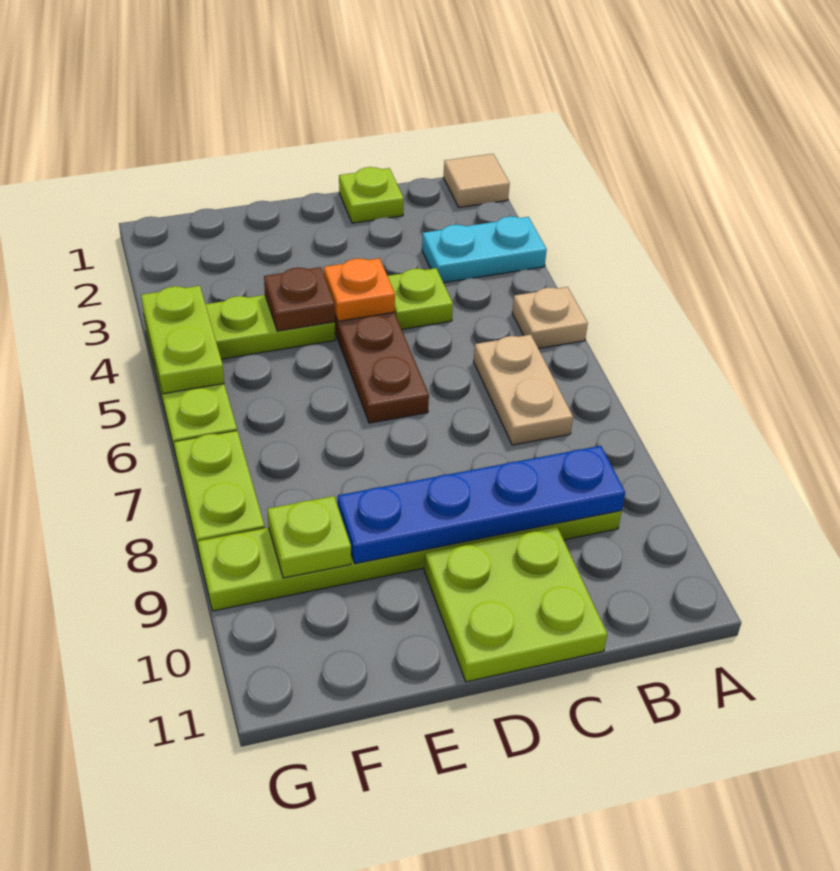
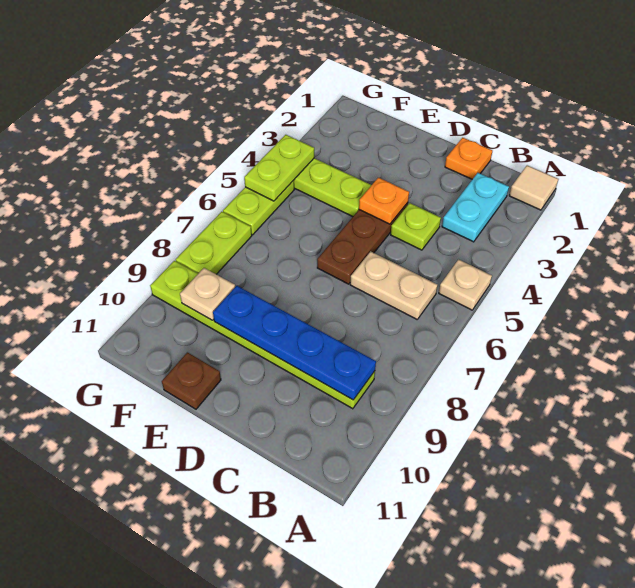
cyan plate A3:B3 level 1 -> cyan plate B2:B3 level 1
tan plate B6:B7 level 1 -> tan plate B6:C6 level 1
lime plate C1 level 1 -> orange plate C1 level 1
lime plate C10:D11 level 1 -> none
brown plate E4 level 2 -> brown plate E11 level 1
lime plate F9 level 2 -> tan plate F9 level 2

